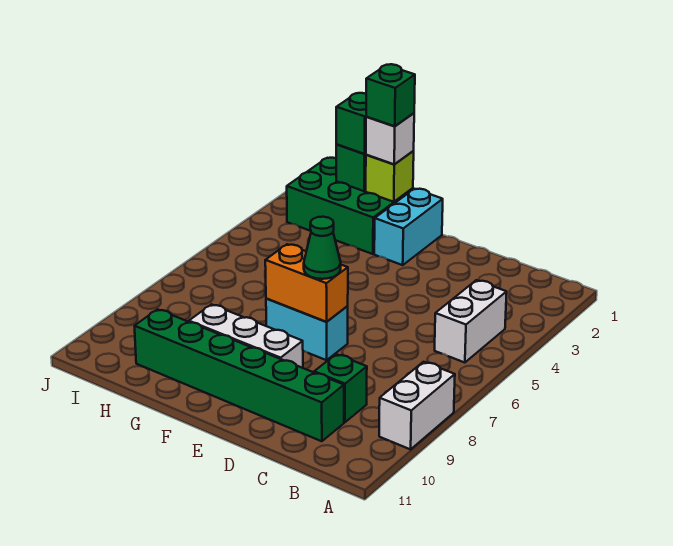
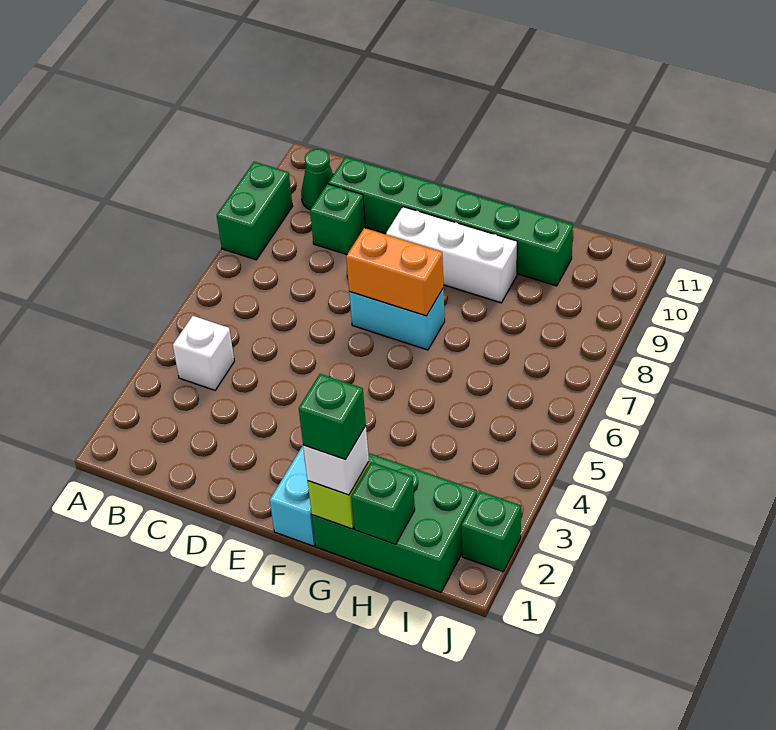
white brick A8:A9 level 1 -> green brick A8:A9 level 1
white brick B4:B5 level 1 -> white brick B4 level 1
green cone E7 level 3 -> green cone B10 level 1
green brick H1 level 3 -> green brick J2 level 1

